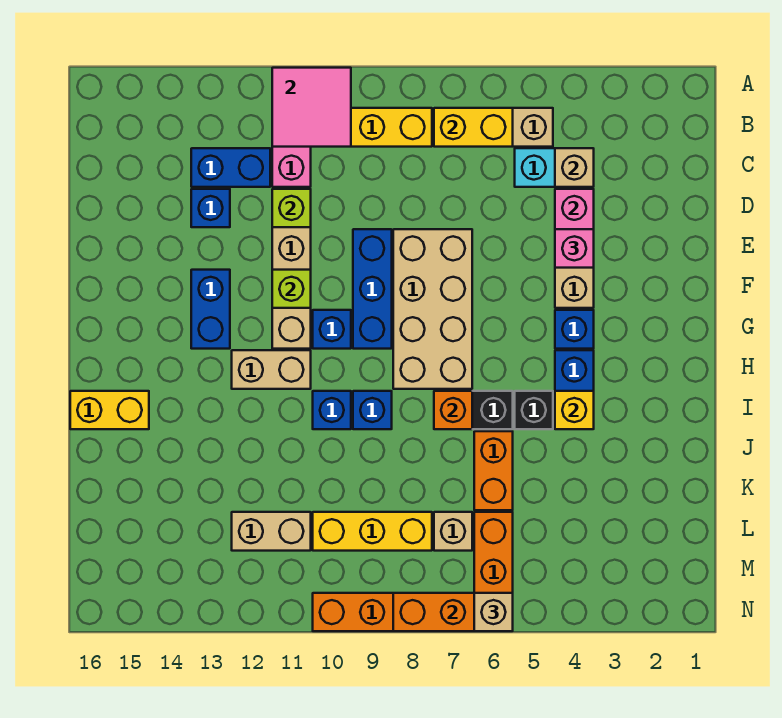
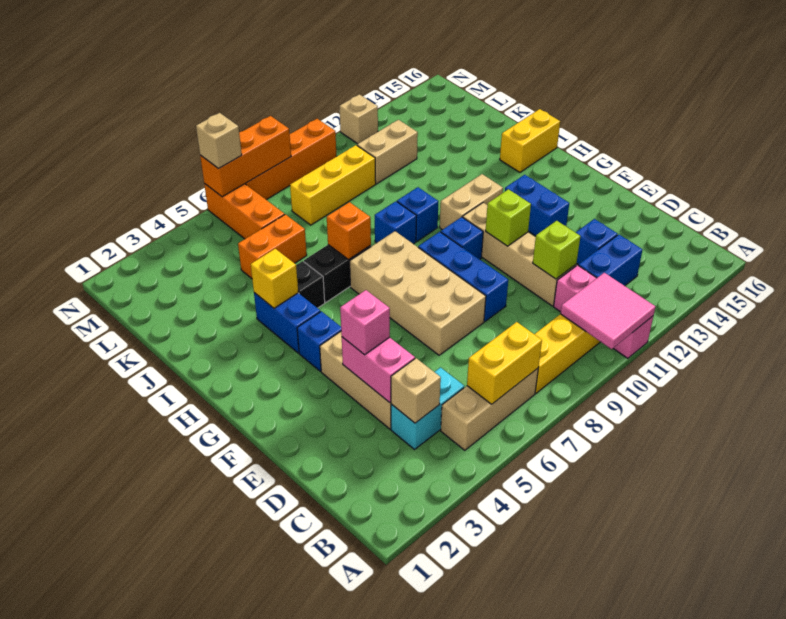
orange brick J6:K6 level 1 -> orange brick K5:K6 level 1
tan brick L7 level 1 -> tan brick N12 level 1

